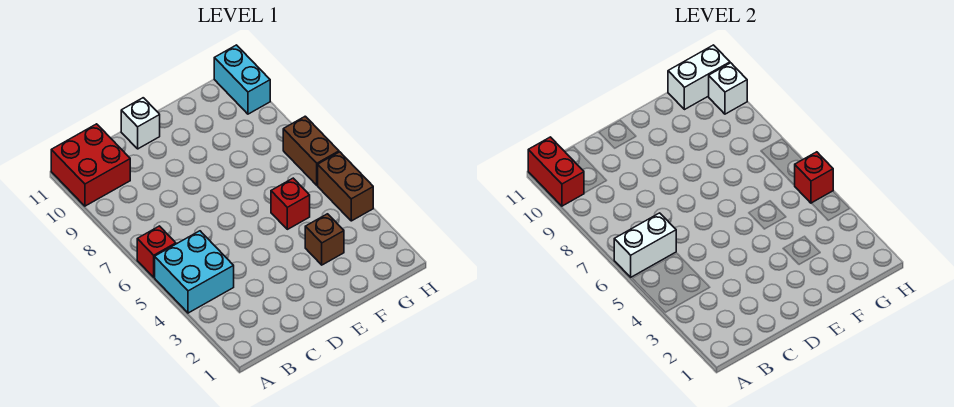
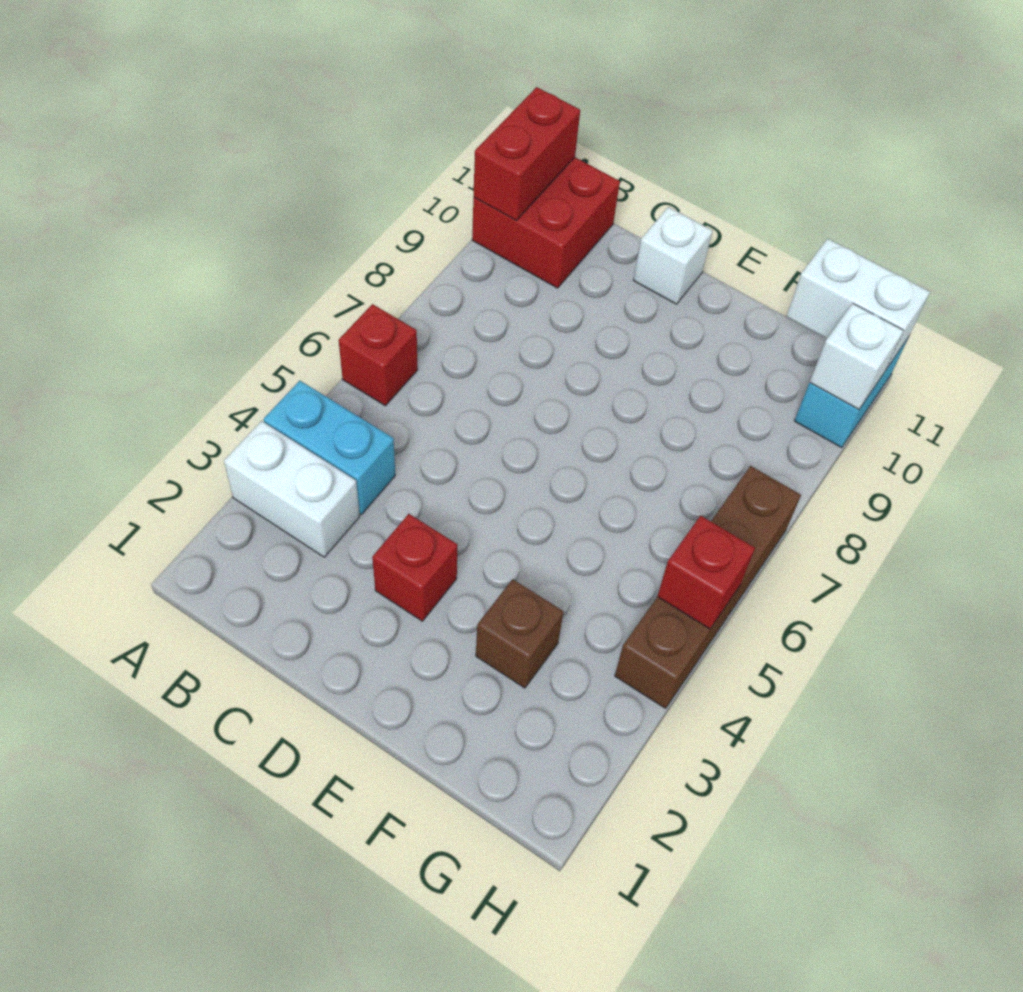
cyan brick A4:B5 level 1 -> cyan brick A4:B4 level 1
white brick A6:B6 level 2 -> white brick A3:B3 level 1
red brick F5 level 1 -> red brick D3 level 1

